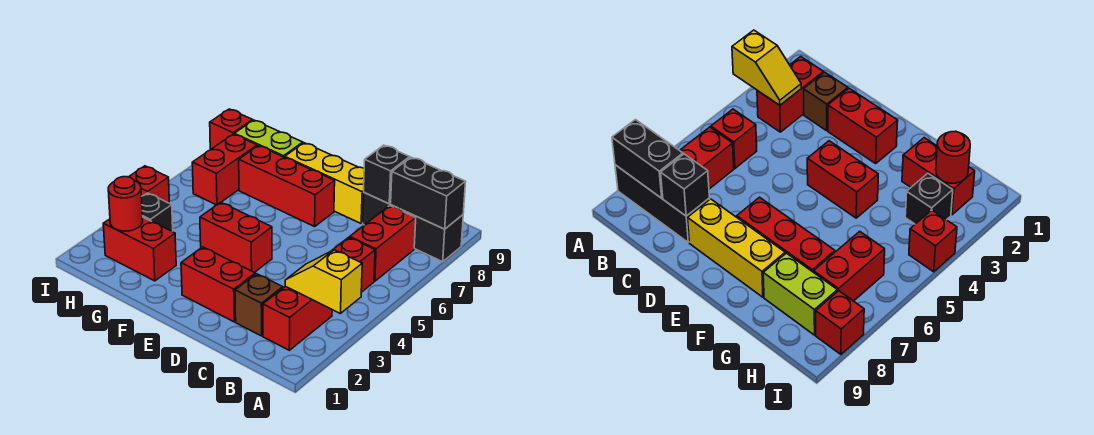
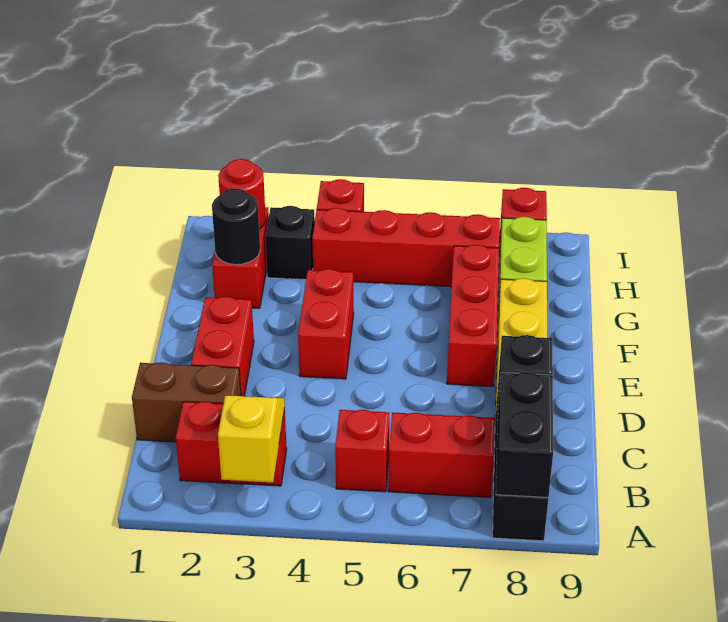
brown brick C2 level 1 -> brown brick C1:C2 level 1
none -> black round brick G2 level 2
red brick H6:H7 level 1 -> red brick H4:H7 level 1

